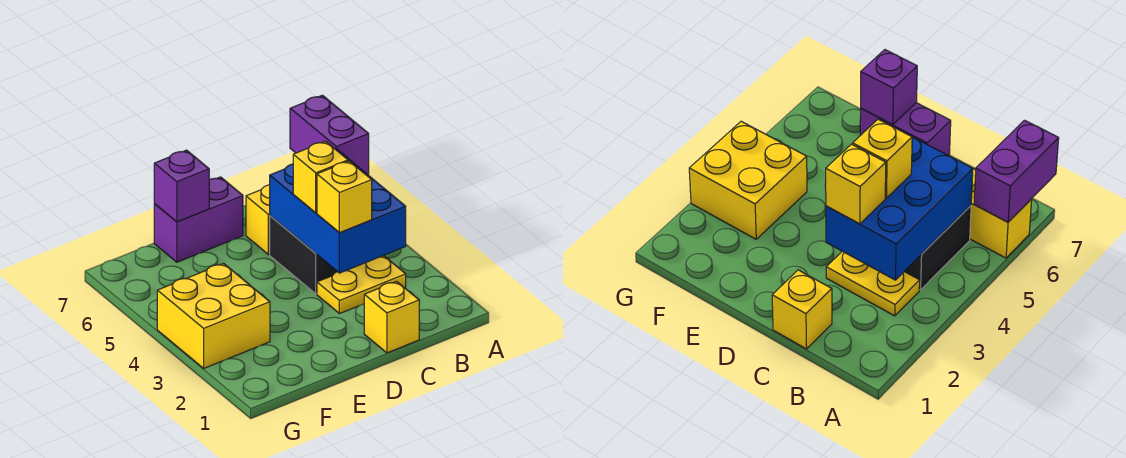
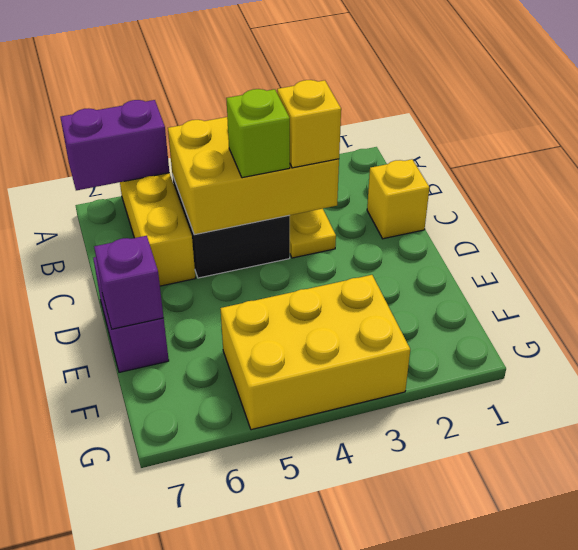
blue brick B3:C5 level 2 -> yellow brick B3:C5 level 2
yellow brick C4 level 3 -> lime brick C4 level 3
yellow brick F3:G4 level 1 -> yellow brick F3:G5 level 1

